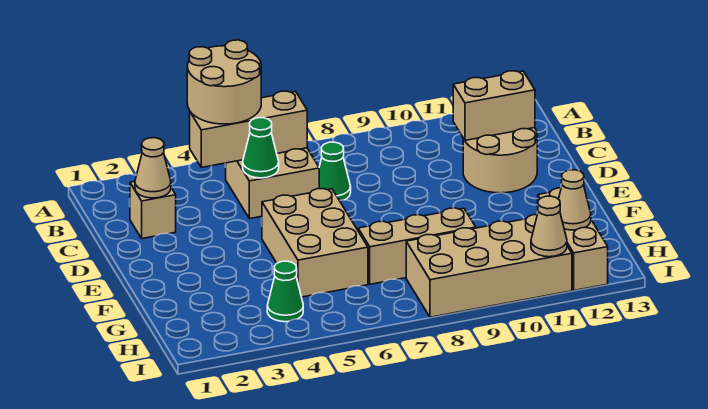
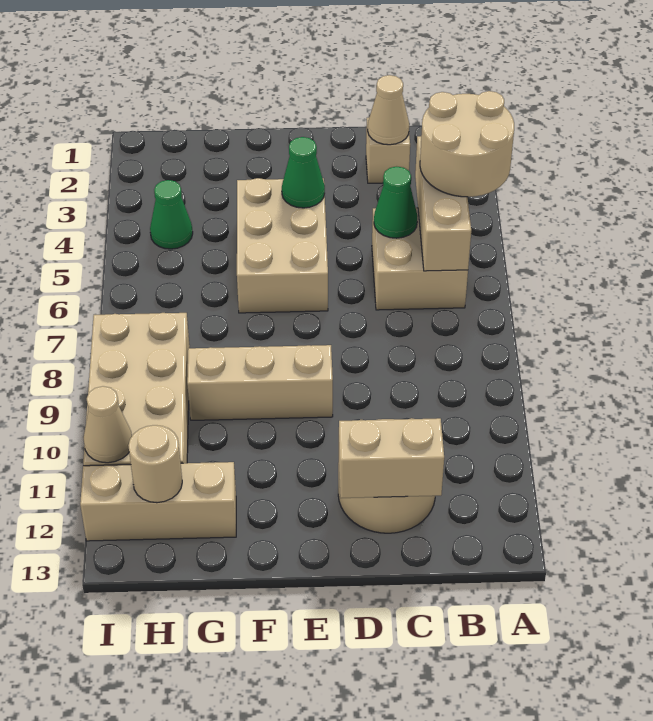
green cone C7 level 1 -> green cone E4 level 2
tan brick C11:C12 level 2 -> tan brick C12:D12 level 2
tan brick E5:G6 level 1 -> tan brick E4:F6 level 1
tan brick G7:G9 level 1 -> tan brick E9:G9 level 1
tan cone H12 level 2 -> tan round brick H12 level 2

